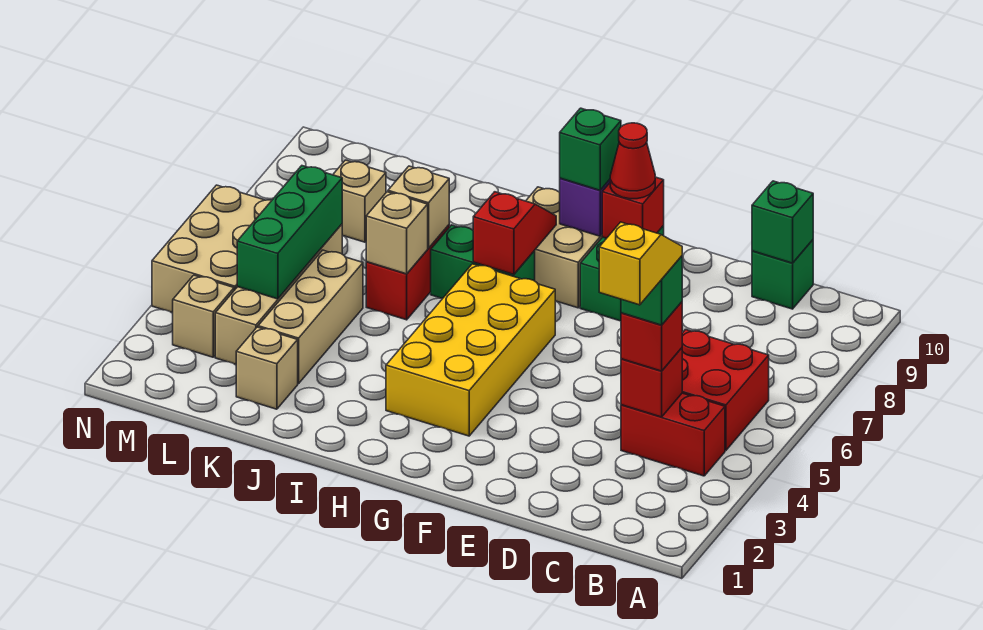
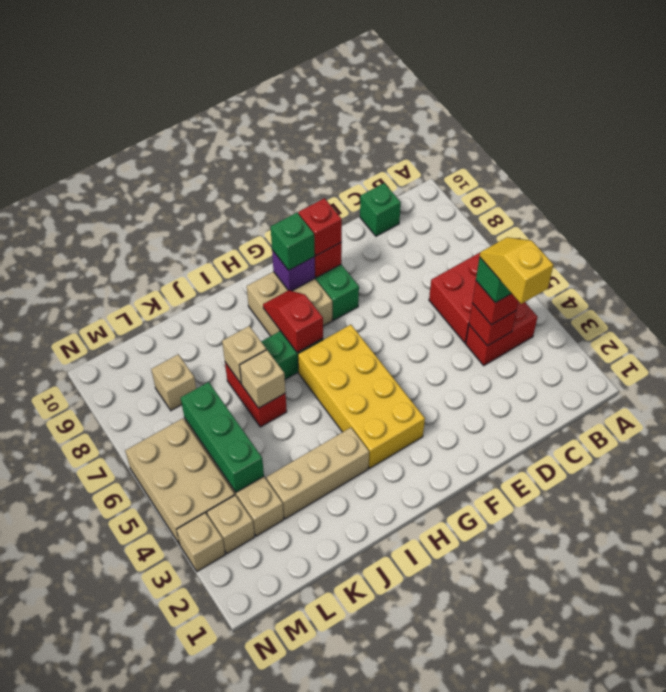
green brick C10 level 2 -> none
red cone F9 level 3 -> red brick F9 level 3
tan brick K2 level 1 -> tan brick N3 level 1
tan brick K3:K5 level 1 -> tan brick I3:K3 level 1

